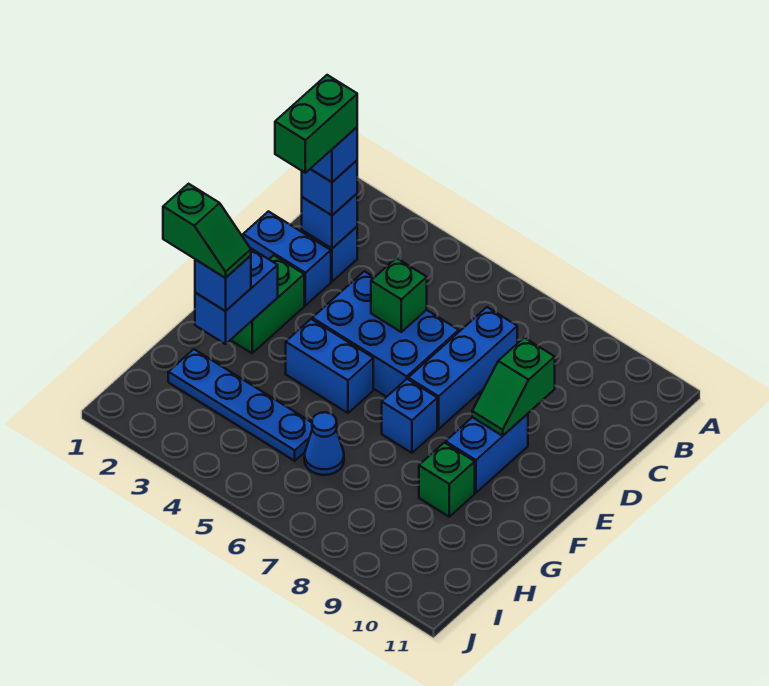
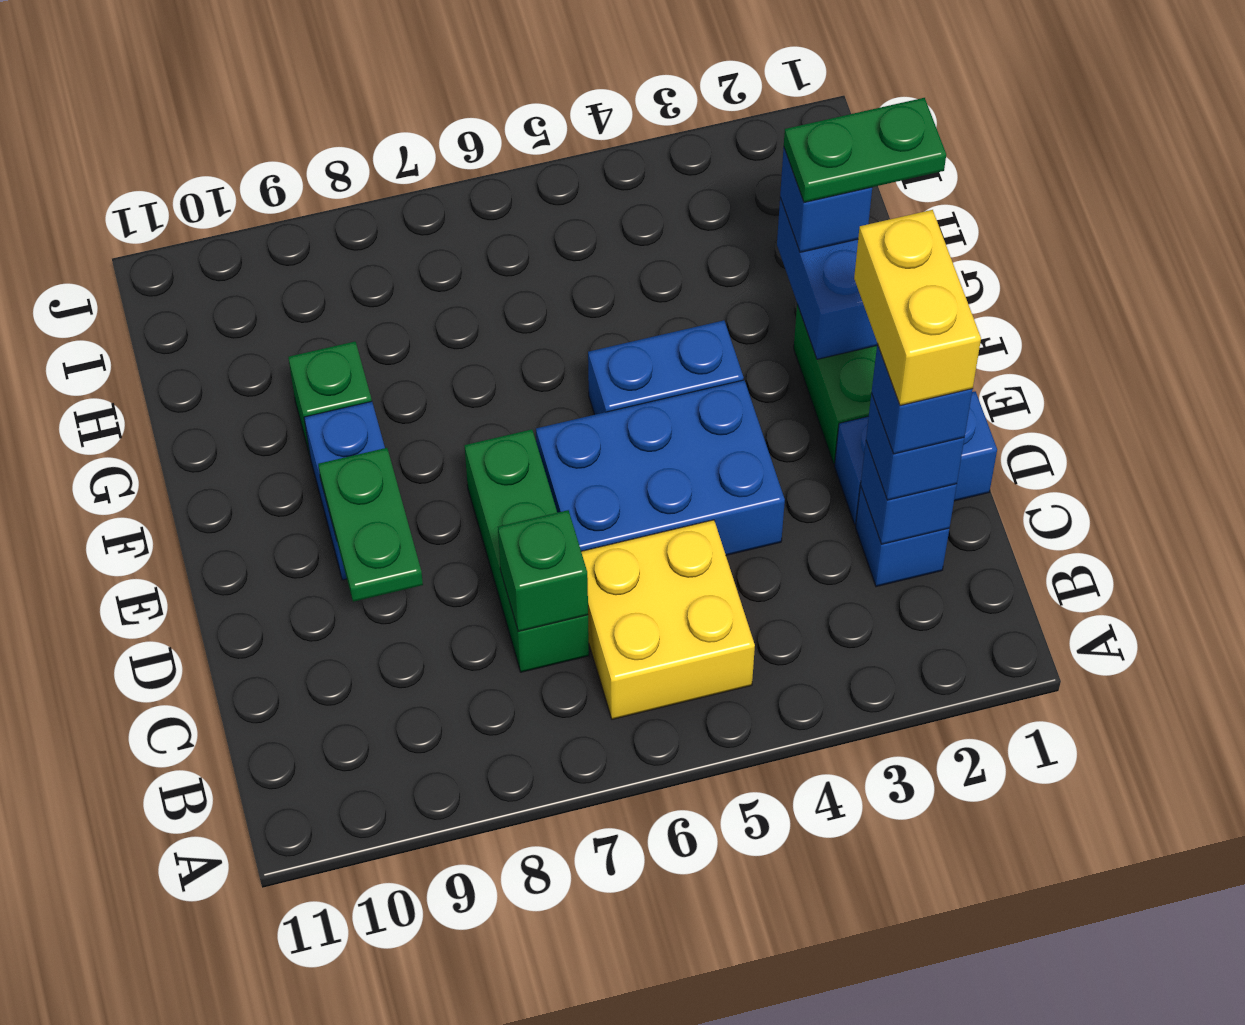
none -> yellow brick B5:C6 level 1
green brick C2:D2 level 5 -> yellow brick C2:D2 level 5
blue brick C7:E7 level 1 -> green brick C7:E7 level 1
green brick D5 level 2 -> green brick C7 level 2
green slope D9:E9 level 2 top D -> green plate D9:E9 level 2
blue brick F7 level 1 -> none
green slope G1:G2 level 4 top 1 -> green plate G1:G2 level 4
blue plate H2:H5 level 1 -> none
blue cone H6 level 1 -> none

